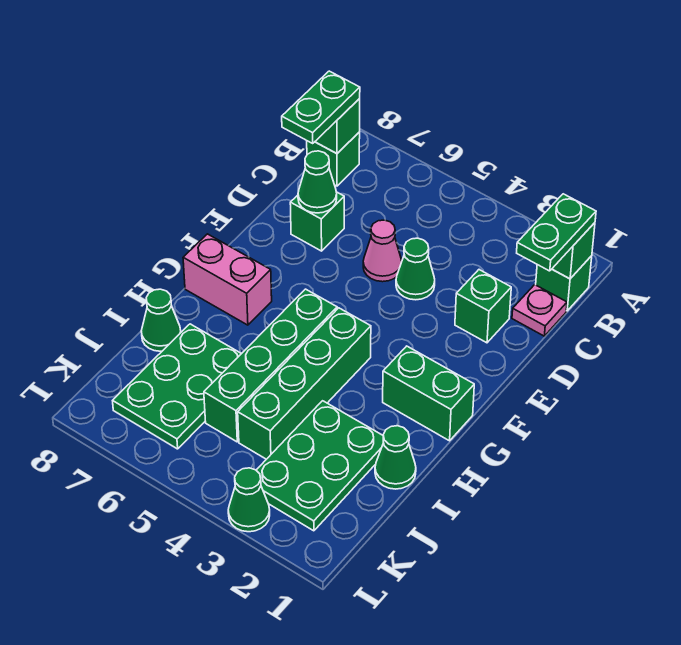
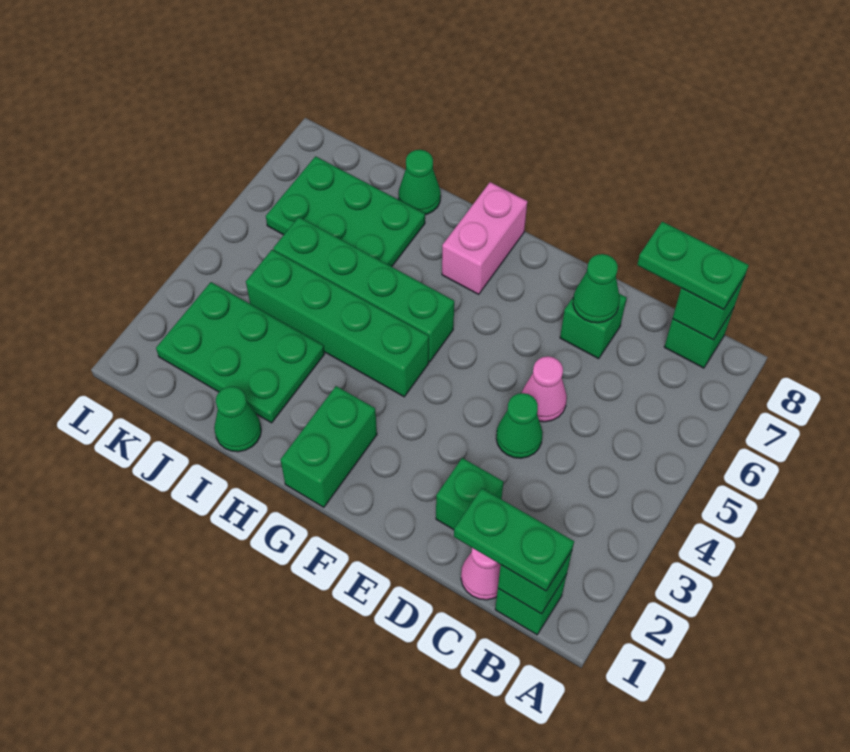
pink plate C1 level 1 -> pink cone C1 level 1
green cone L3 level 1 -> none

